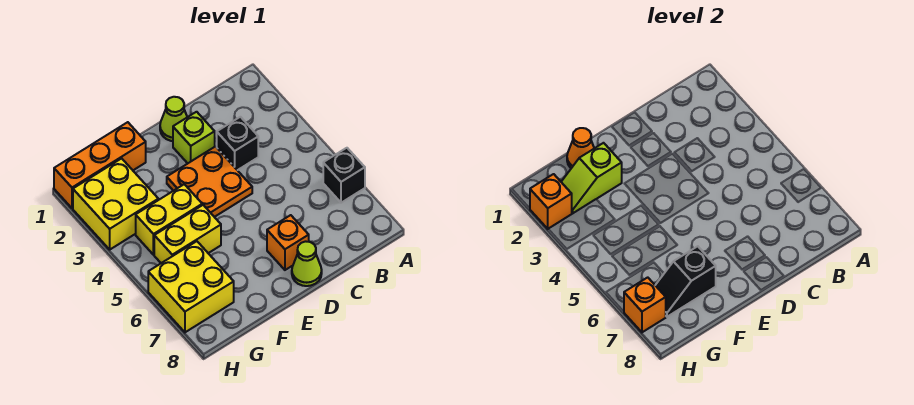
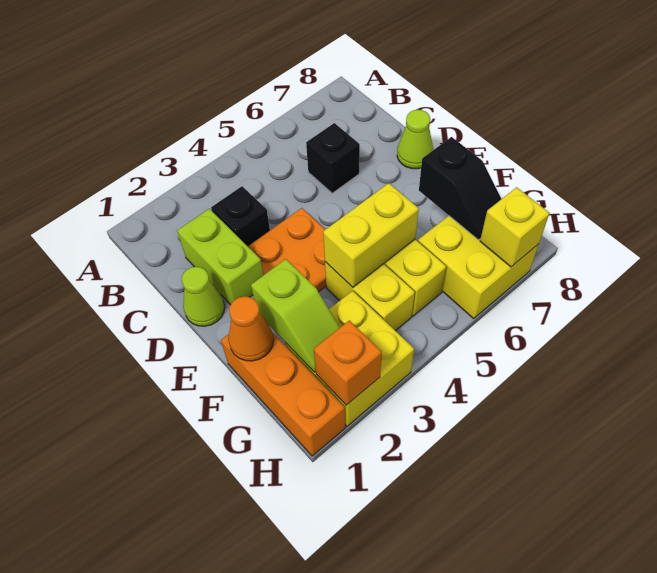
black brick A6 level 1 -> black brick C6 level 1
lime brick D2 level 1 -> lime brick C2:D2 level 1
orange brick D7 level 1 -> none
none -> yellow brick F4:F5 level 2
orange brick H7 level 2 -> yellow brick H7 level 2

